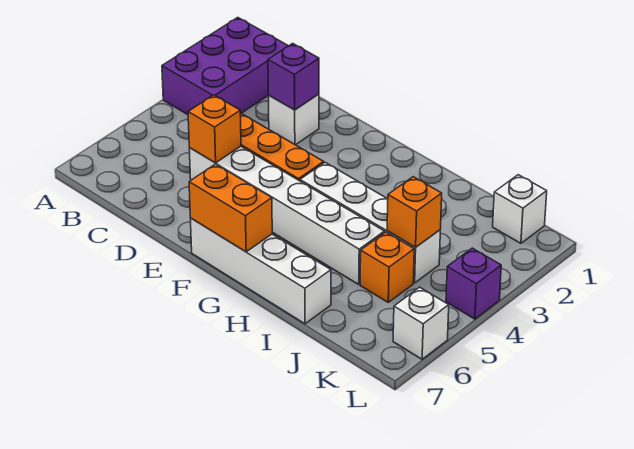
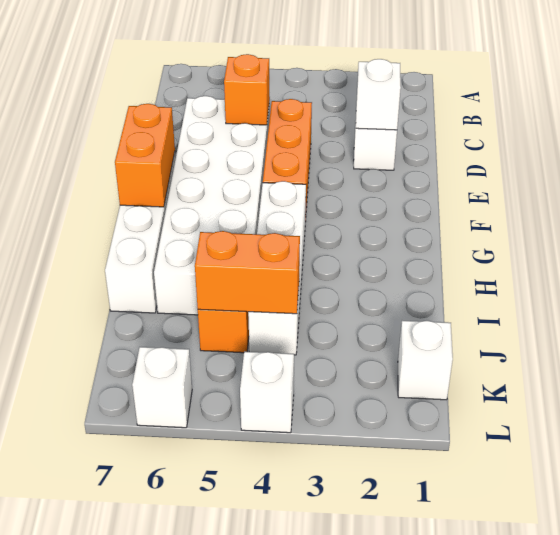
purple brick A1:B3 level 1 -> none
purple brick D2 level 2 -> white brick D2 level 2
white brick D5:I5 level 1 -> white brick D5:I6 level 1
orange brick J4 level 2 -> orange brick J4:J5 level 2
purple brick L4 level 1 -> white brick L4 level 1

